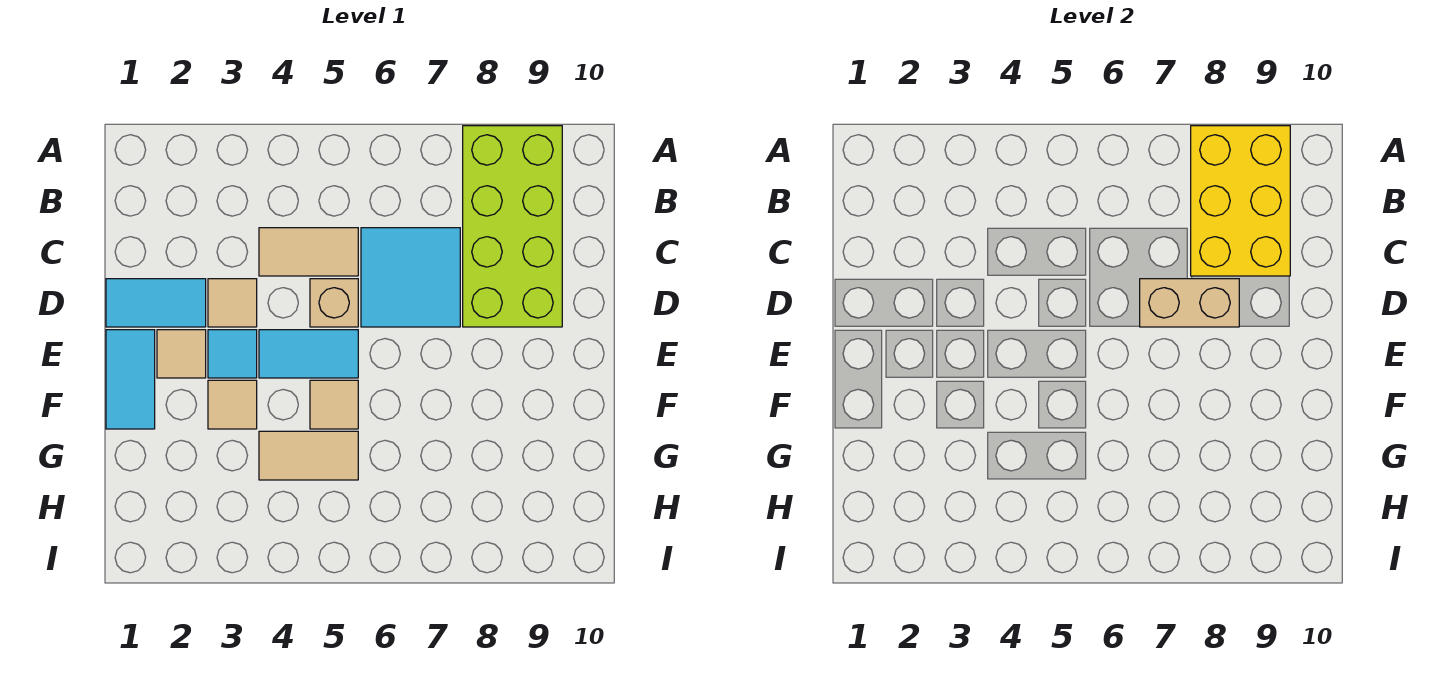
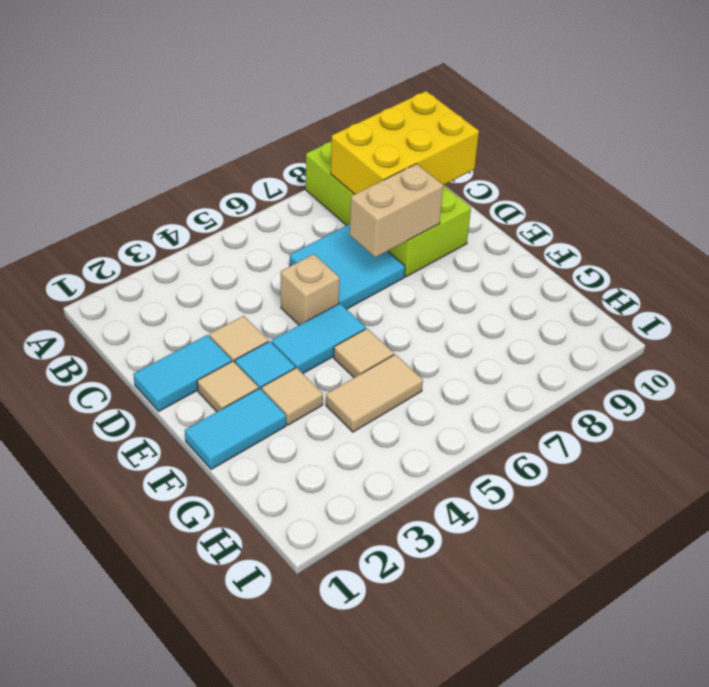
yellow brick A8:C9 level 2 -> yellow brick B8:C10 level 2
tan tile C4:C5 level 1 -> none
cyan tile E1:F1 level 1 -> cyan tile F1:F2 level 1

